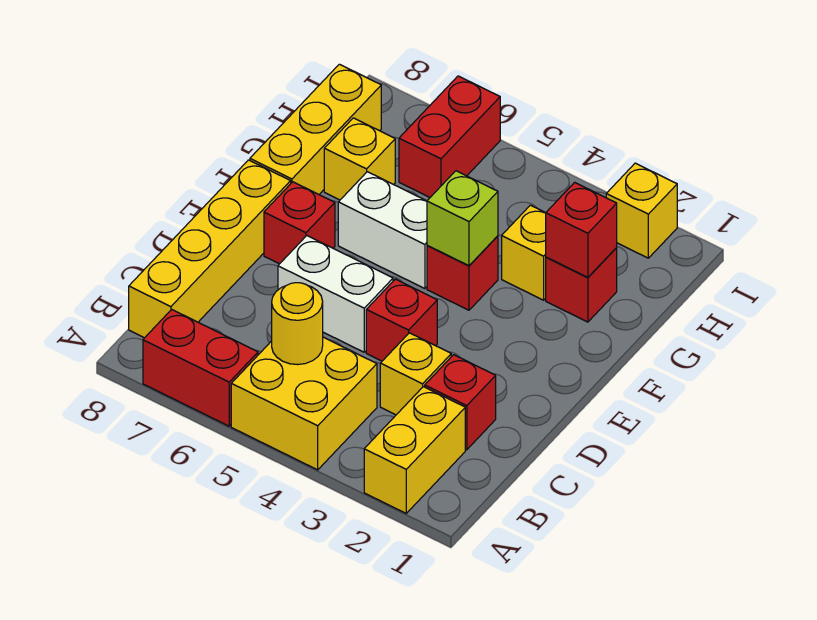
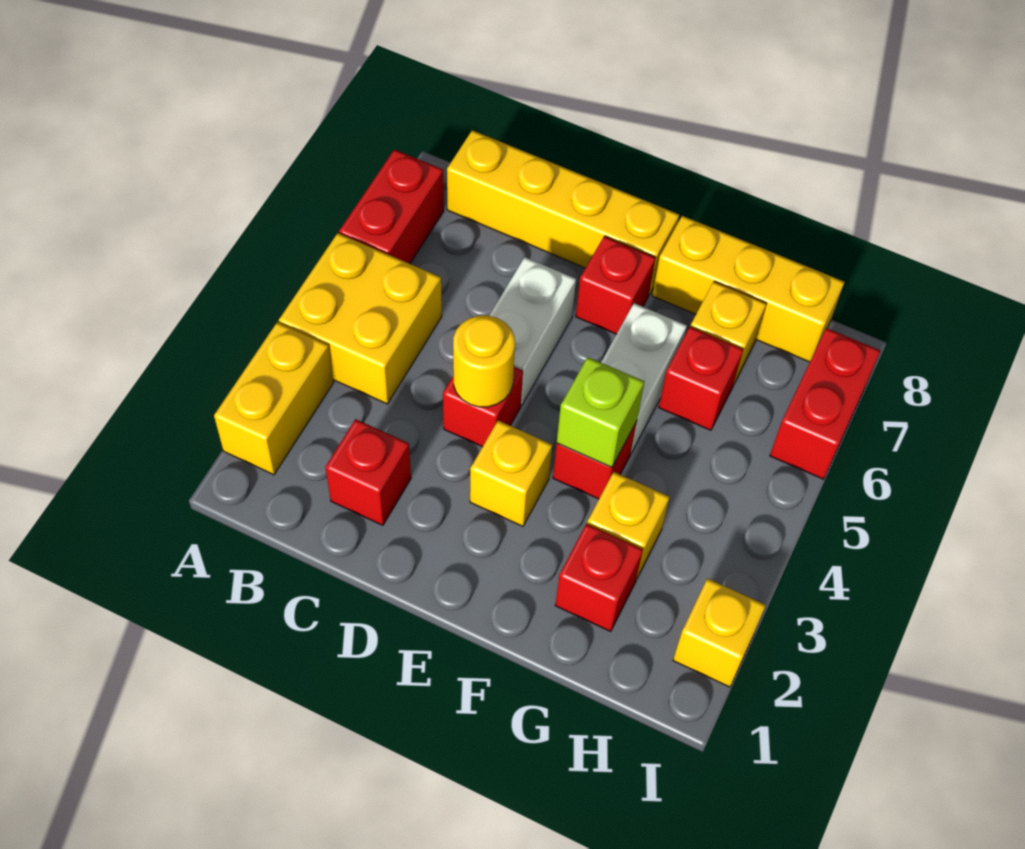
yellow brick A2:B2 level 1 -> yellow brick A2:A3 level 1
yellow round brick B5 level 2 -> yellow round brick D4 level 2
yellow brick C3 level 1 -> yellow brick E3 level 1
red brick G2 level 2 -> red brick G6 level 1
red brick H6:I6 level 1 -> red brick I6:I7 level 1

